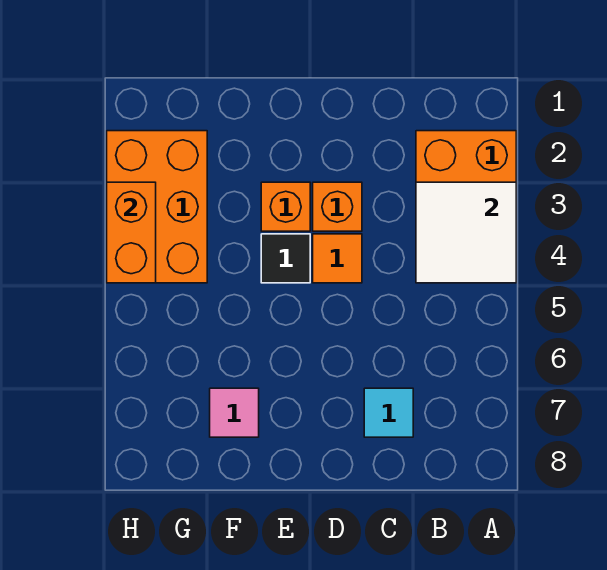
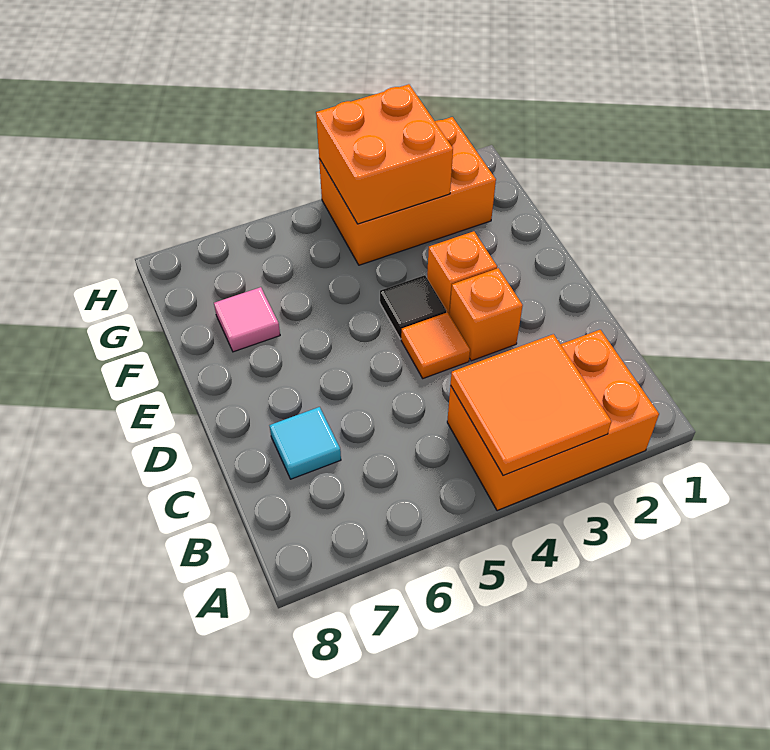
white tile A3:B4 level 2 -> orange tile A3:B4 level 2
orange brick H3:H4 level 2 -> orange brick G3:H4 level 2

